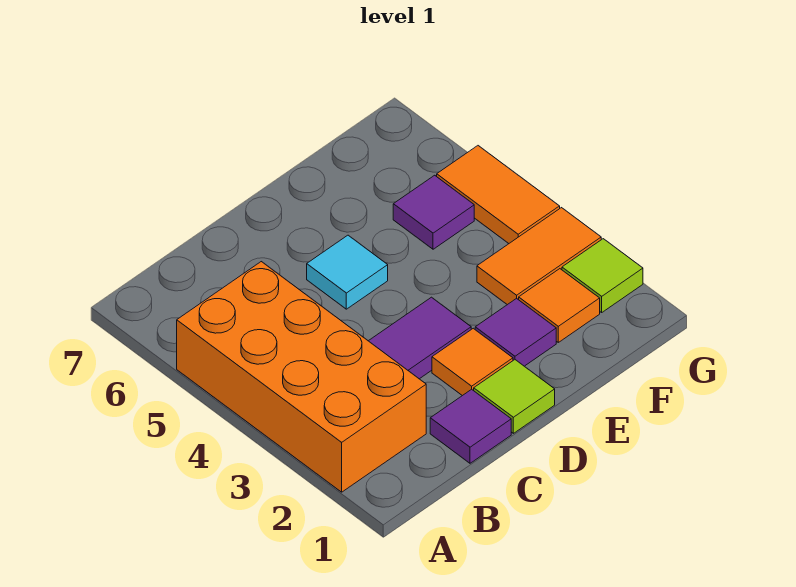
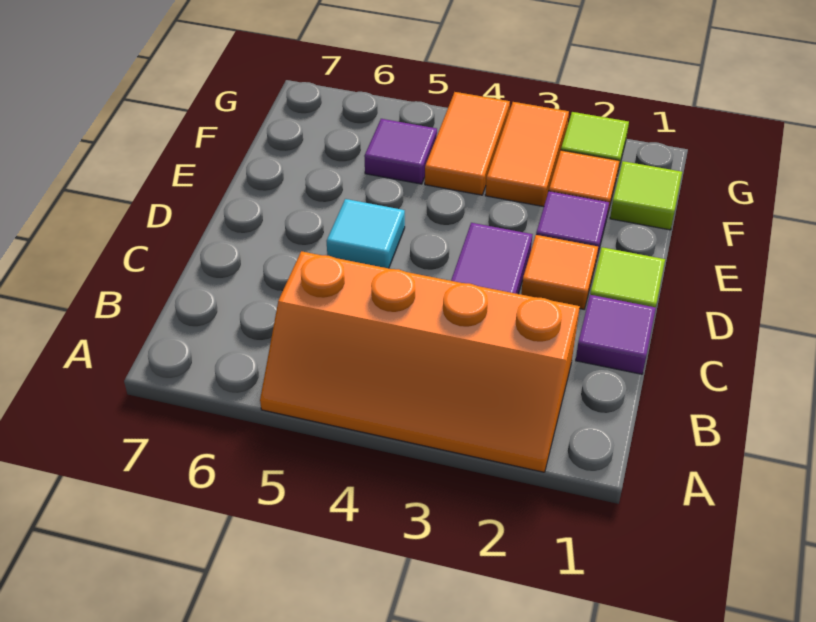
orange brick A2:B5 level 1 -> orange slope A2:B5 level 1 top B
none -> lime tile F1 level 1
orange tile G4:G5 level 1 -> orange tile F4:G4 level 1

